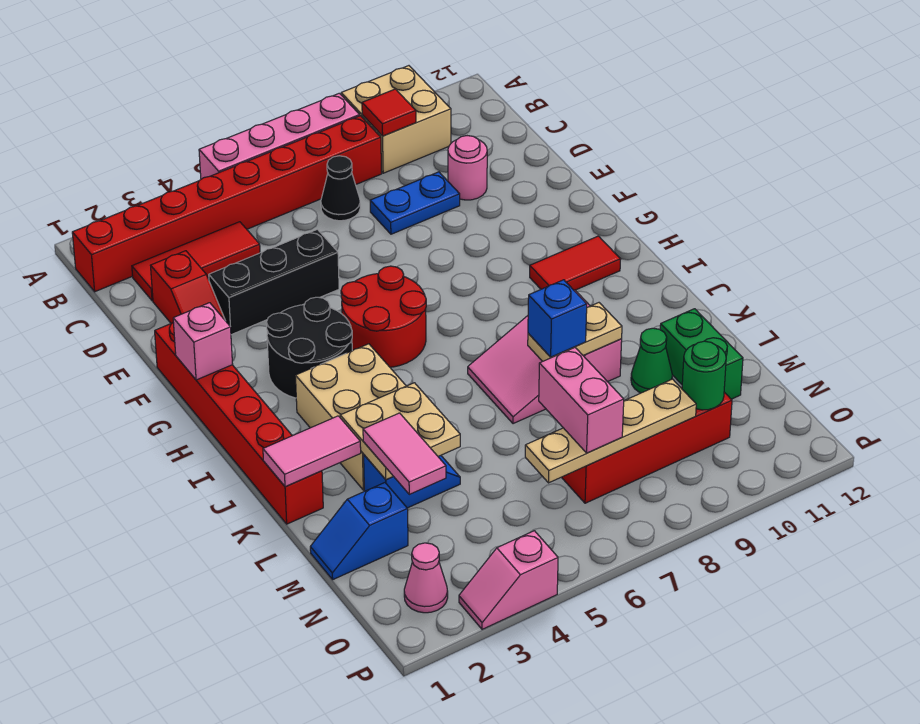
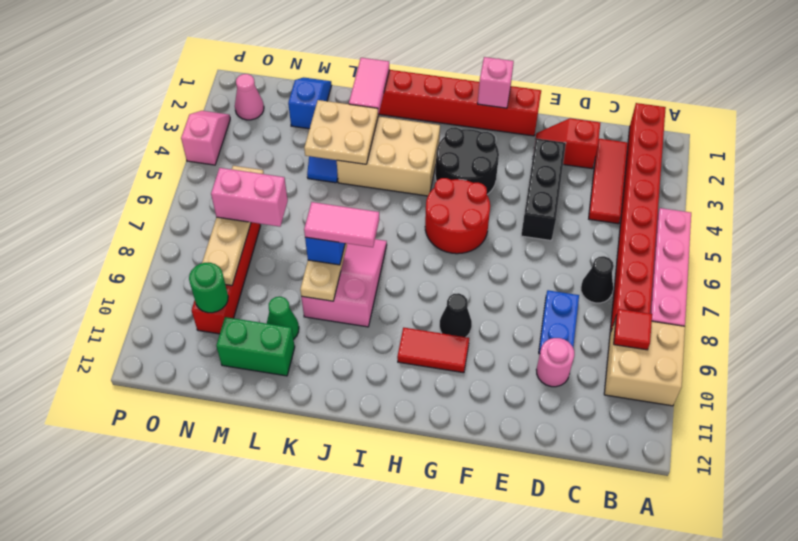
none -> black cone G9 level 1
red tile H10:H11 level 1 -> red tile G10:H10 level 1
pink tile L3:M3 level 3 -> pink tile J8:K8 level 4

